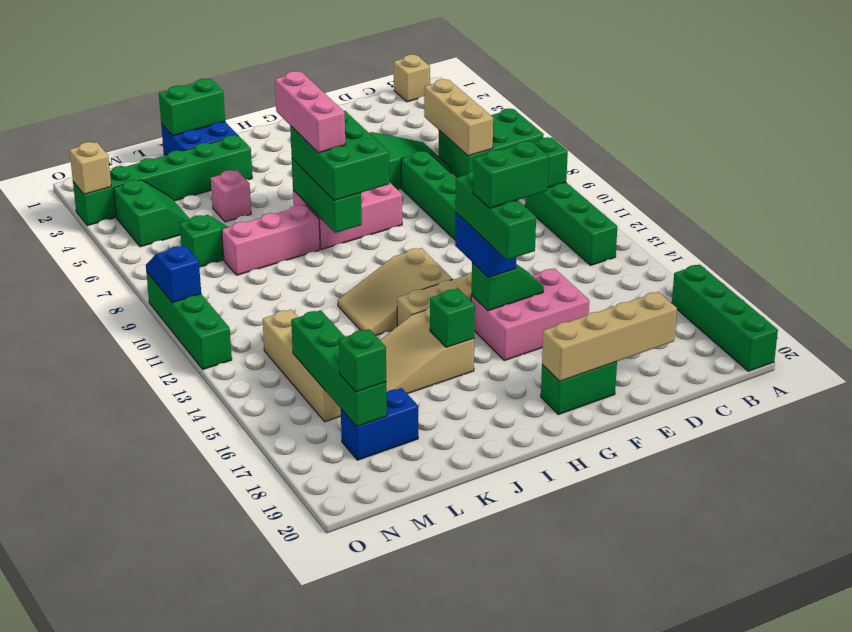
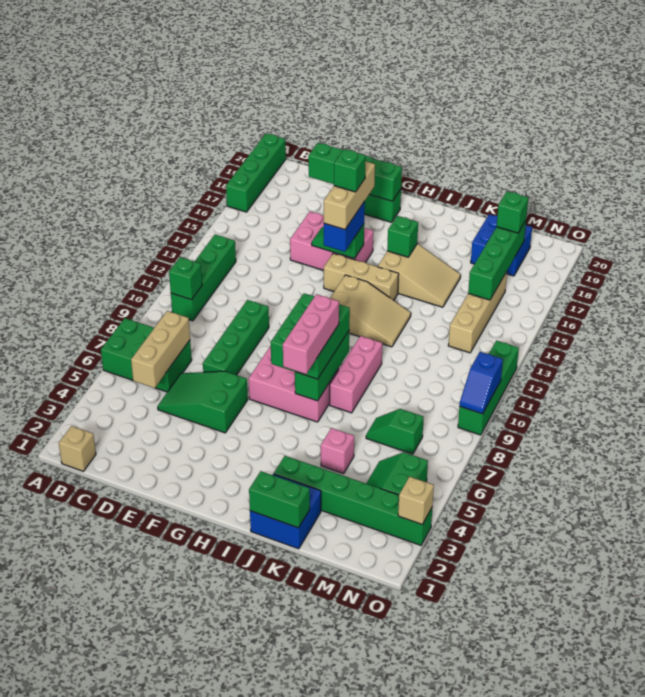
tan brick D19:G19 level 2 -> green brick D19:G19 level 2
green brick F15:G15 level 5 -> green brick G15 level 5
green brick G14:G16 level 4 -> tan brick G14:G16 level 4
pink brick J8:L8 level 1 -> pink brick J8:J10 level 1
blue brick L18:M18 level 1 -> blue brick L18:M19 level 1

